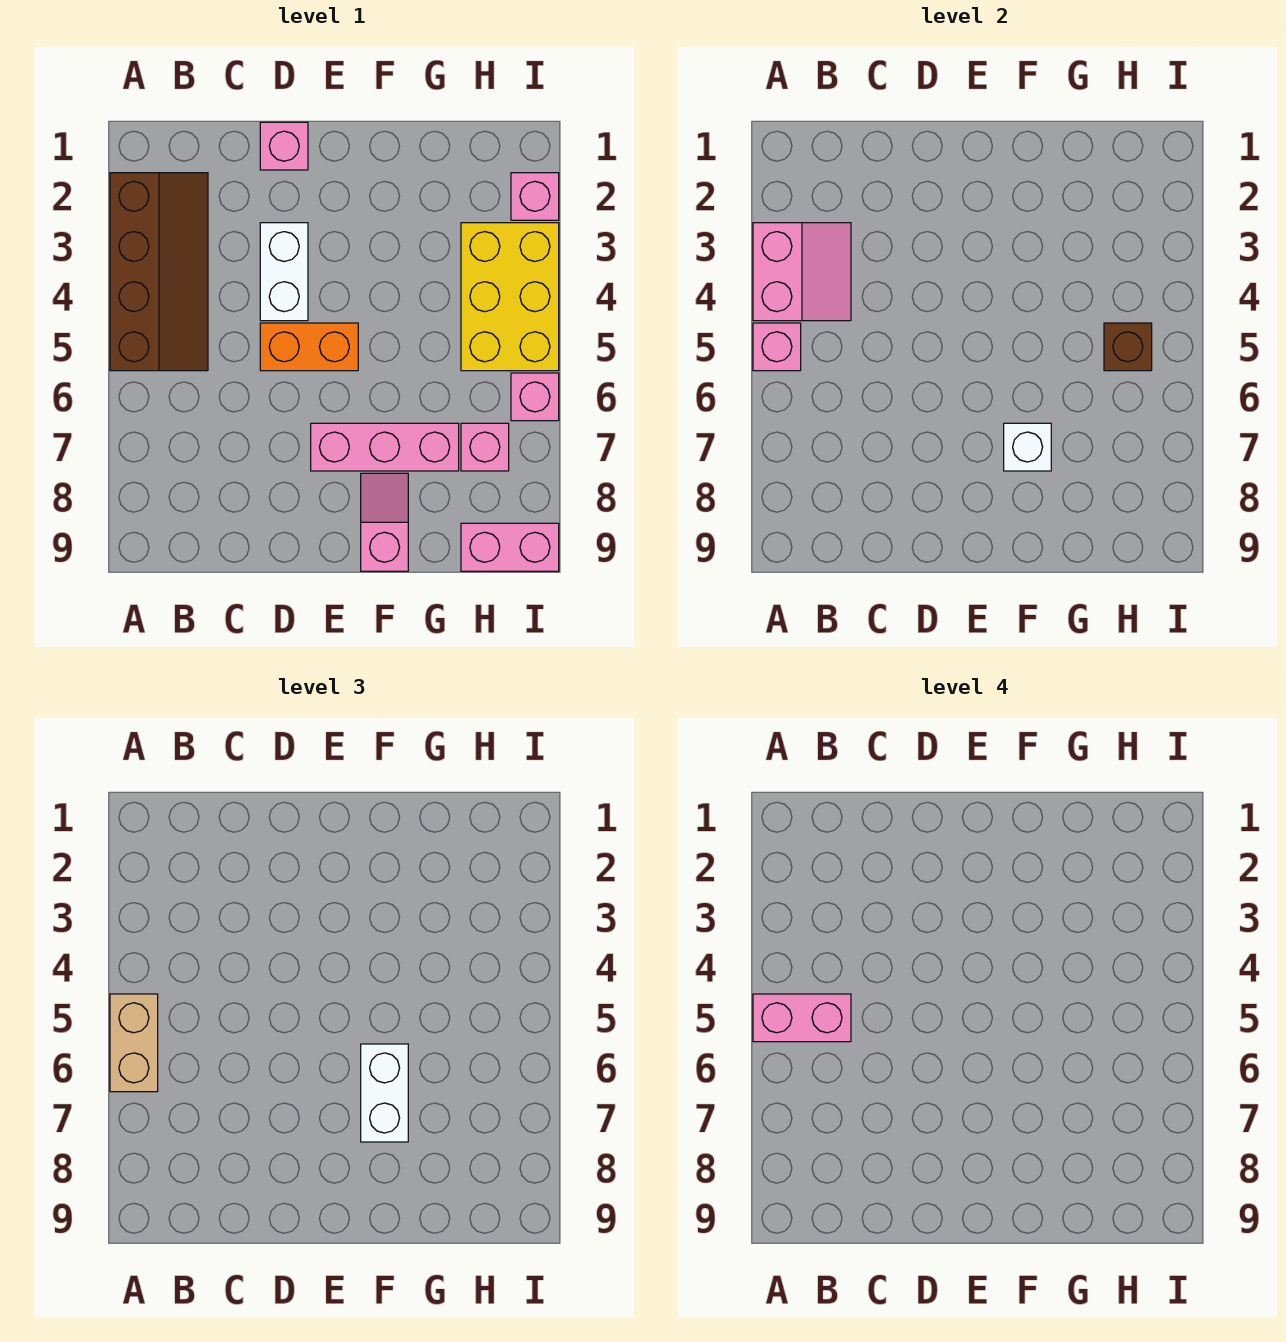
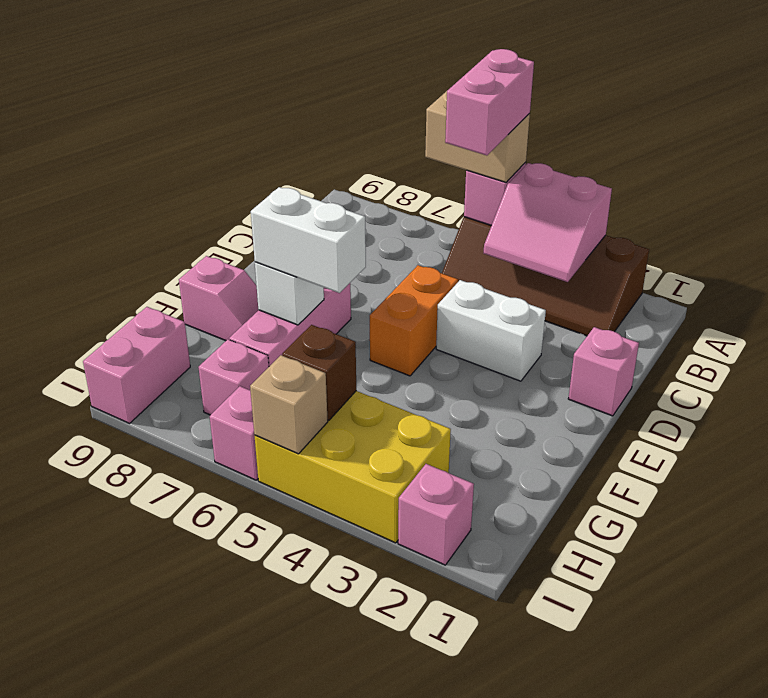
none -> tan brick I5 level 2

